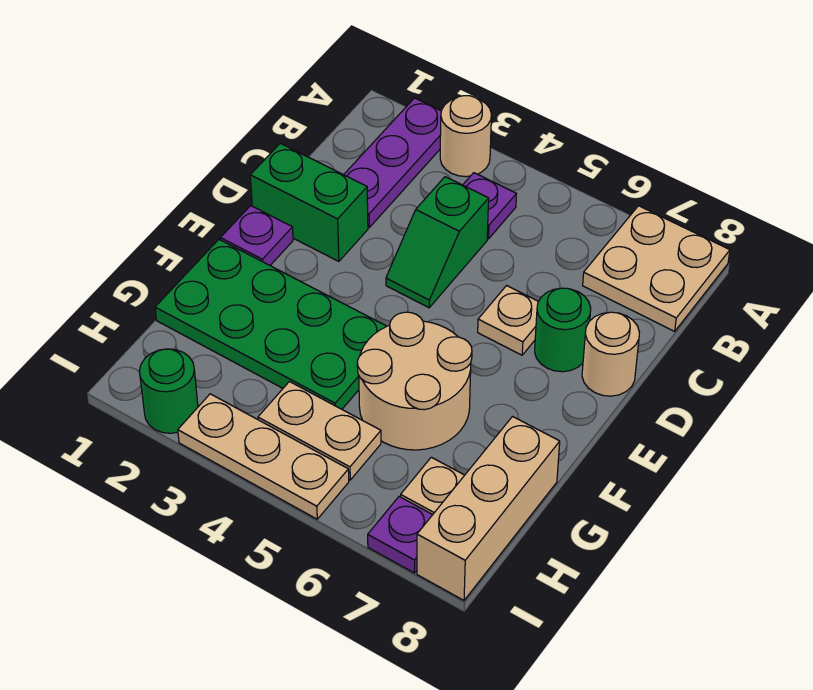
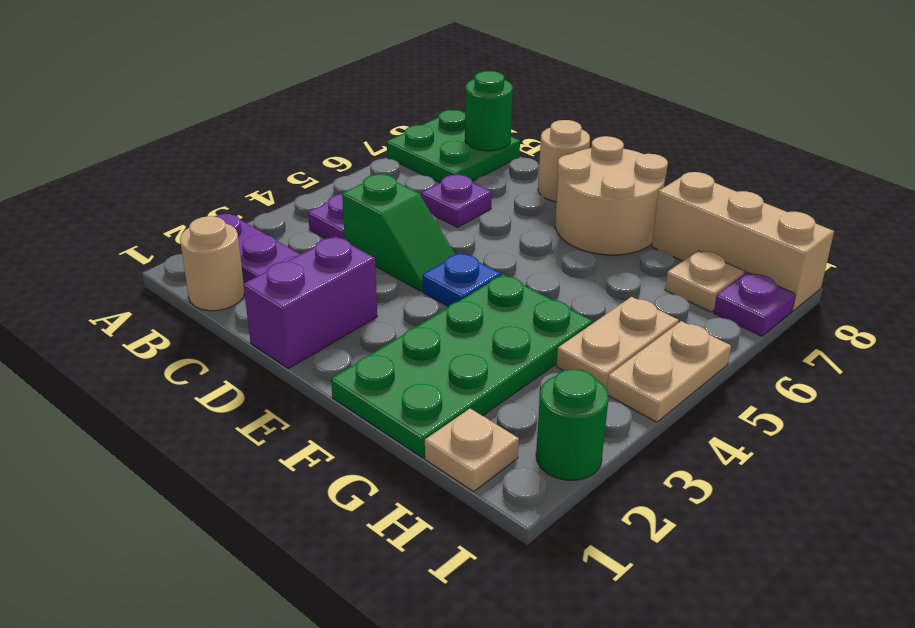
tan round brick A3 level 1 -> tan round brick B1 level 1
tan plate A7:B8 level 1 -> green plate A7:B8 level 1
green brick D1:D2 level 1 -> purple brick D1:D2 level 1
tan plate D6 level 1 -> tan plate H1 level 1
green round brick D7 level 1 -> green round brick B8 level 2
purple plate E1 level 1 -> purple plate C6 level 1
none -> blue plate E4 level 1
tan round brick F5:G6 level 1 -> tan round brick E7:F8 level 1
tan plate I3:I5 level 1 -> tan plate I4:I5 level 1

